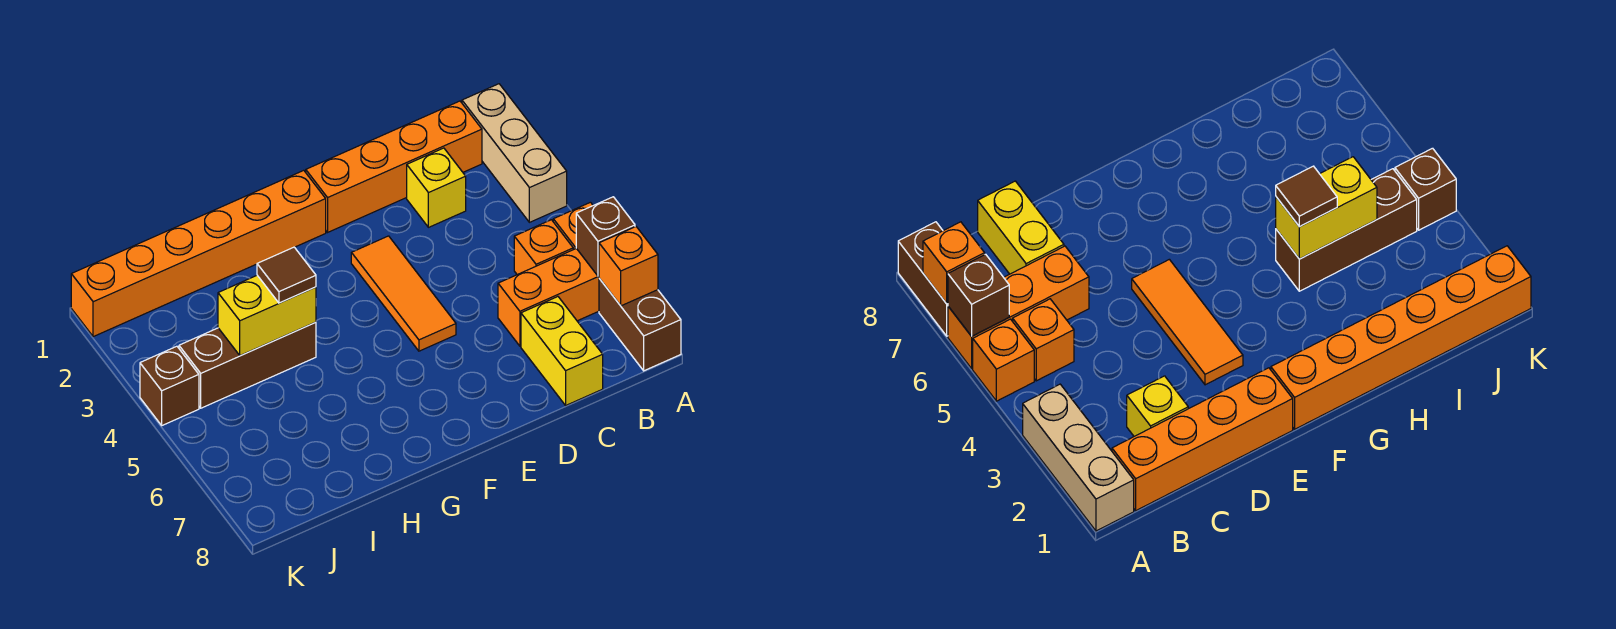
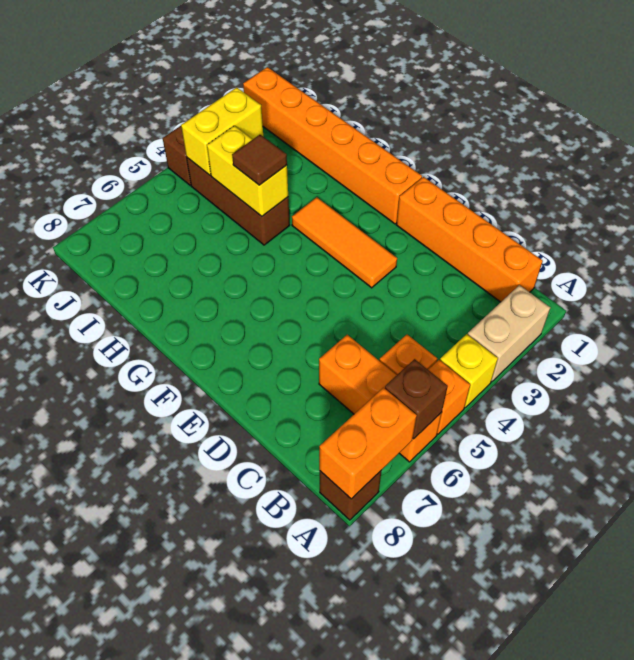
tan brick A1:A3 level 1 -> tan brick A2:A3 level 1
brown brick A7:A8 level 1 -> brown brick A8 level 1
orange brick A7 level 2 -> orange brick A7:A8 level 2
yellow brick C2 level 1 -> yellow brick A4 level 1
yellow brick C7:C8 level 1 -> yellow brick J3:J4 level 2
orange tile E3:E5 level 1 -> orange tile E3:G3 level 1

